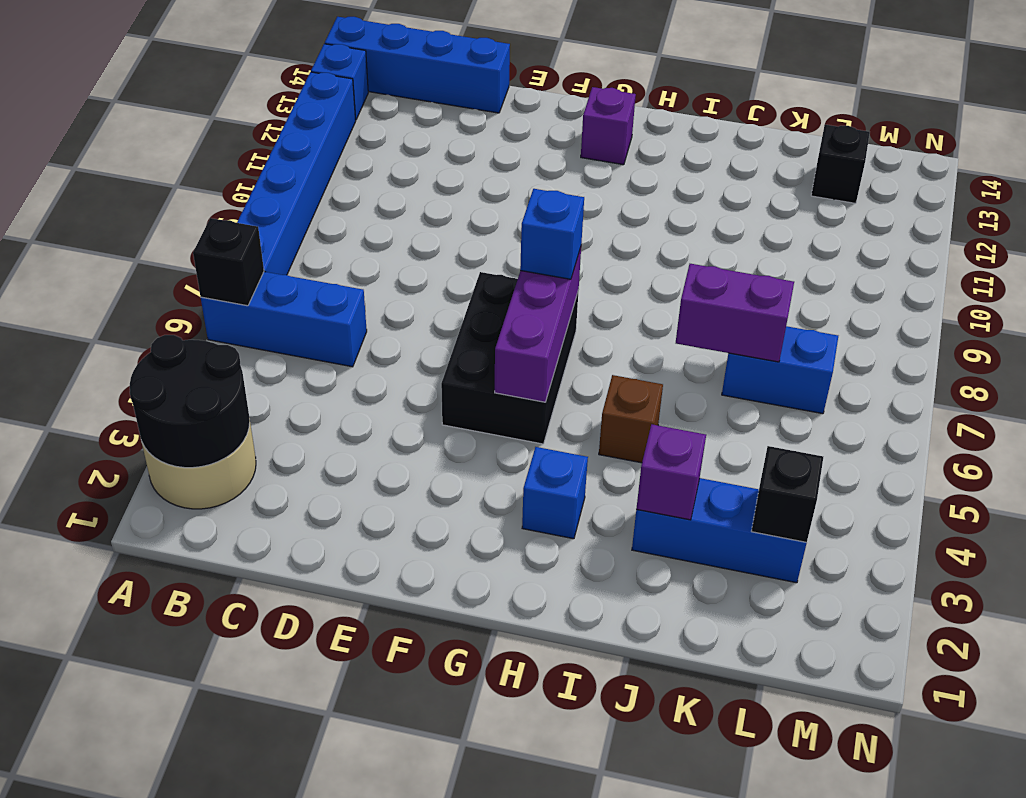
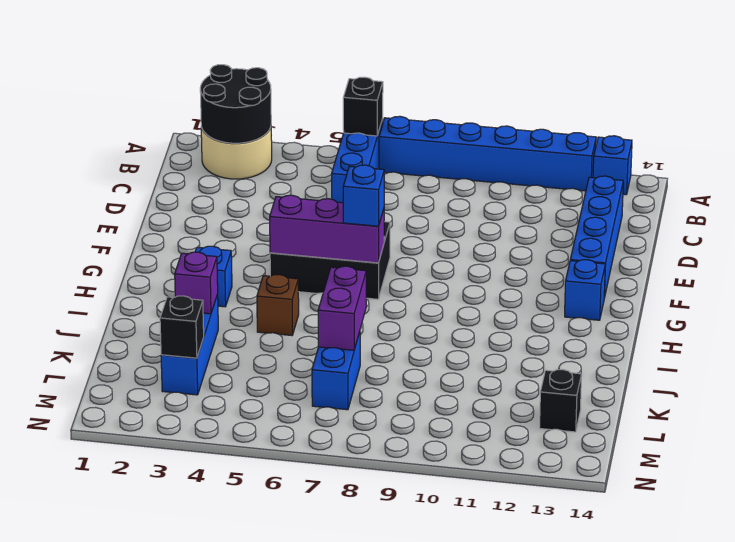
blue brick A14:D14 level 1 -> blue brick C13:F13 level 1
purple brick G13 level 1 -> blue brick G13 level 1

